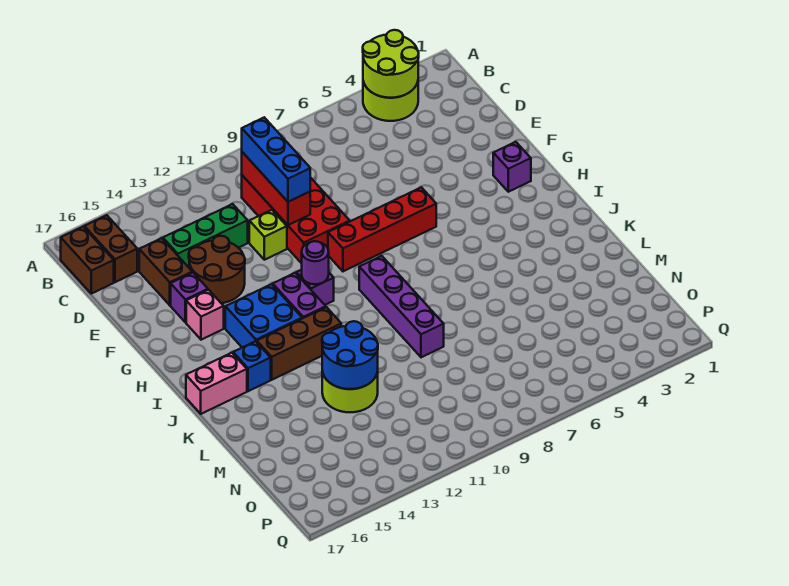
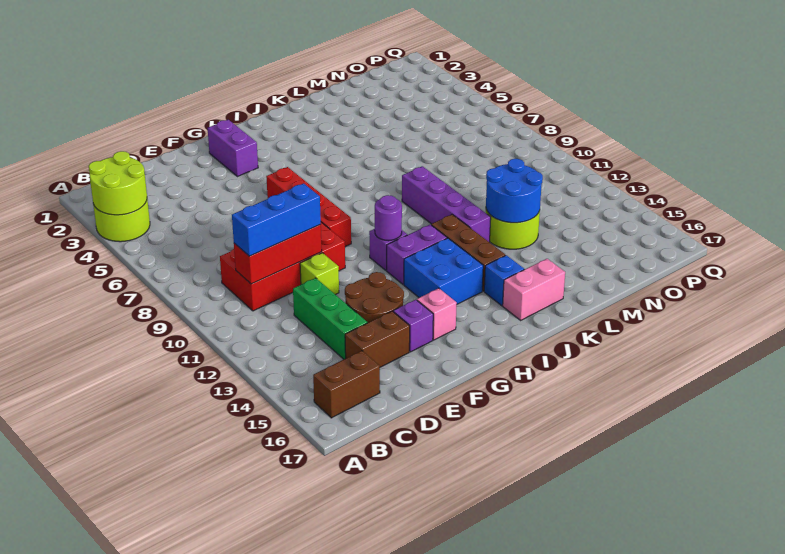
brown brick B17:C17 level 1 -> none
purple brick G2 level 1 -> purple brick G2:G3 level 1
purple brick I9:L9 level 1 -> purple brick K9:K12 level 1
pink brick J16:J17 level 1 -> pink brick J16:K16 level 1

